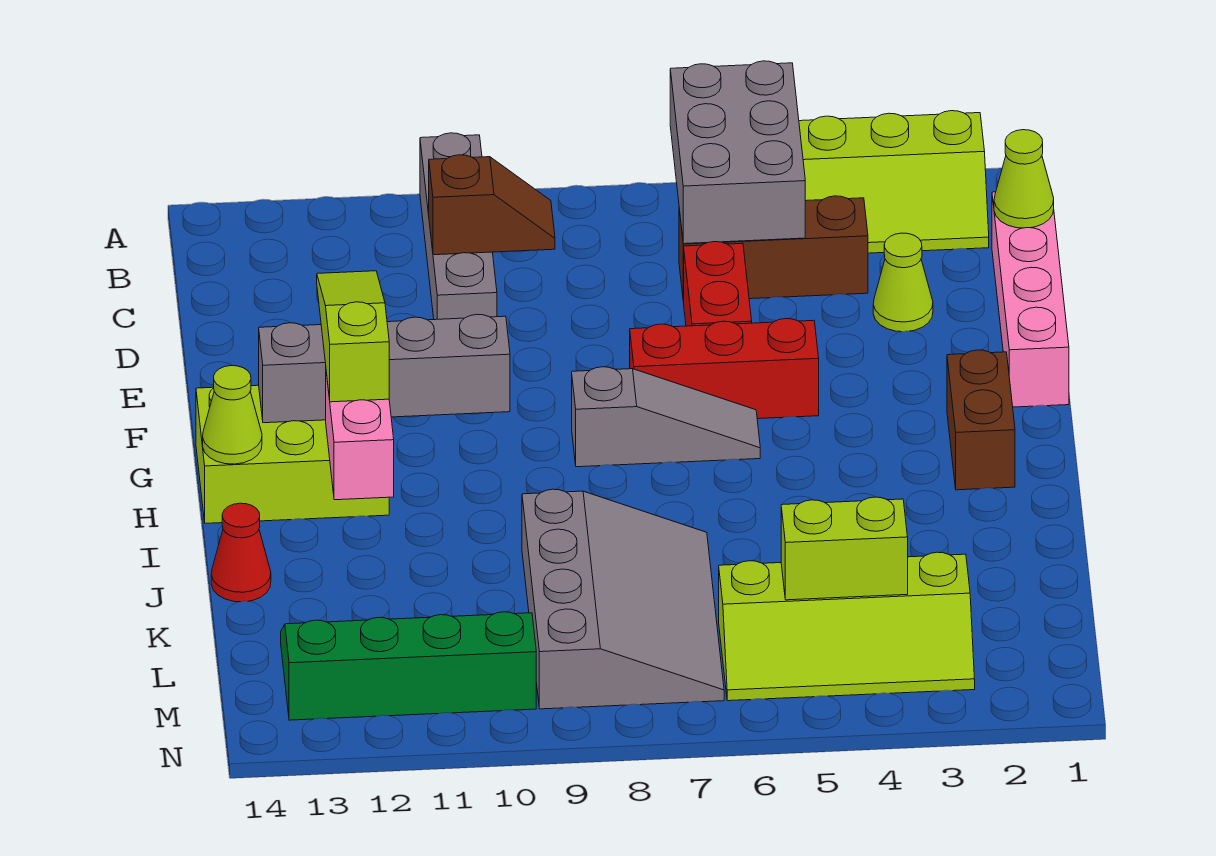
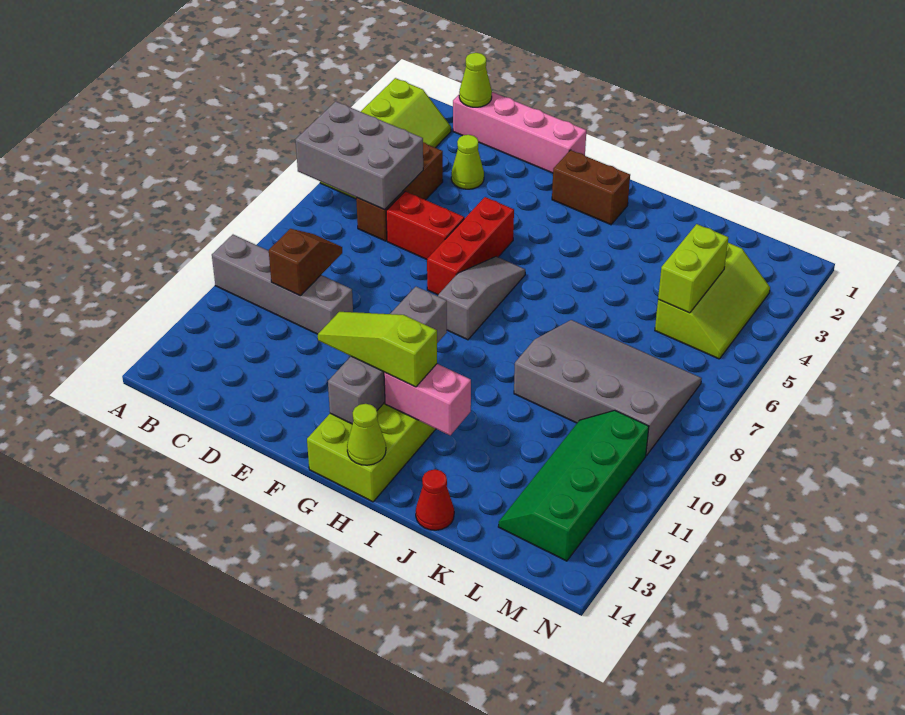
lime slope L3:M6 level 1 top L -> lime slope L3:M5 level 1 top L

